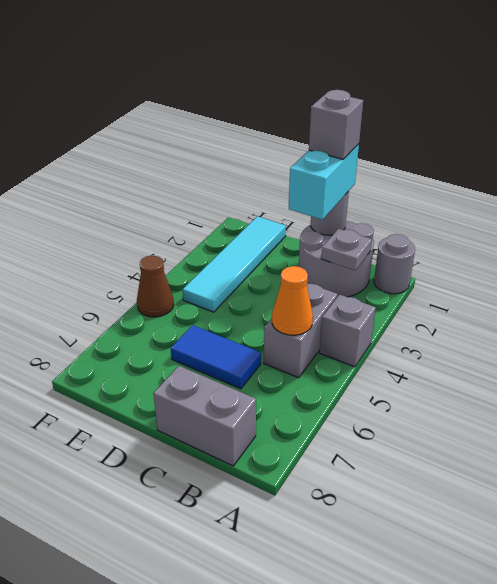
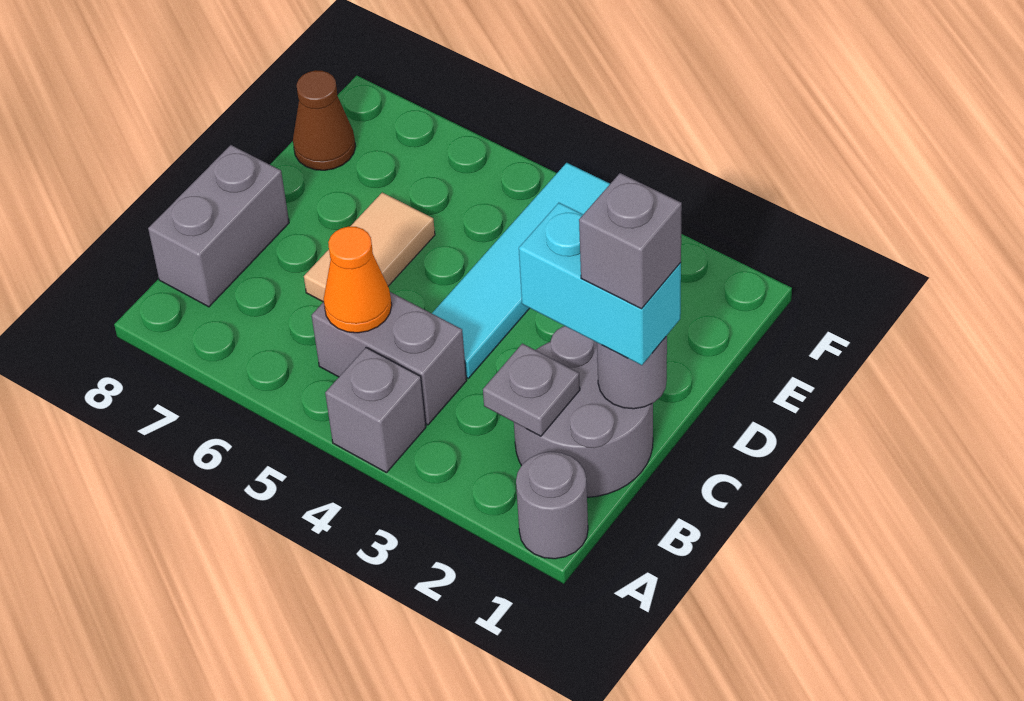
blue tile C6:D6 level 1 -> tan tile C6:D6 level 1
cyan tile E1:E4 level 1 -> cyan tile C4:F4 level 1
brown cone F5 level 1 -> brown cone E8 level 1

